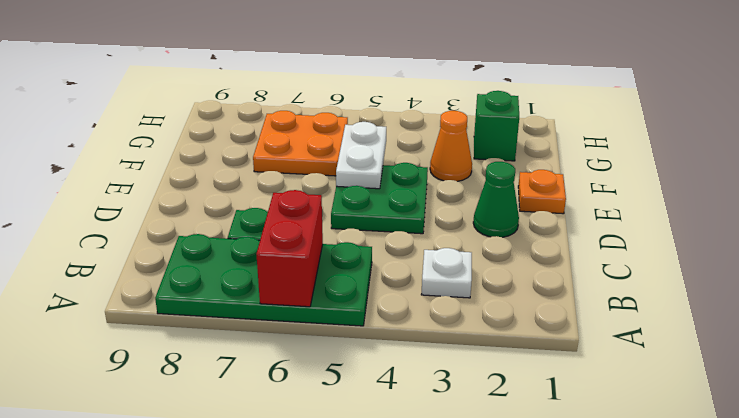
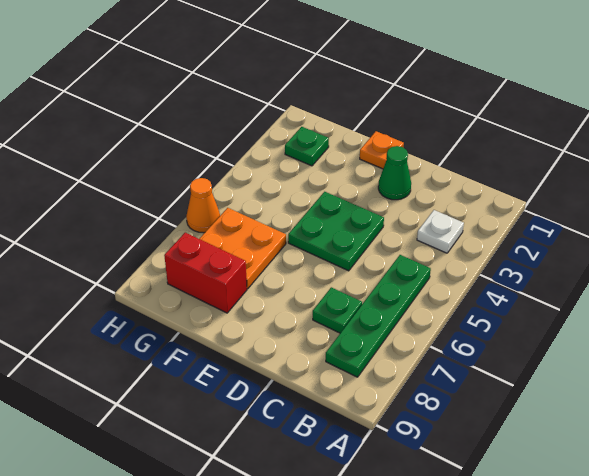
green plate A5:B8 level 1 -> green plate B5:B8 level 1
red brick A6:B6 level 2 -> red brick F8:G8 level 1
white plate E5:F5 level 2 -> none
orange cone F3 level 1 -> orange cone H6 level 1
green brick G2 level 1 -> green plate G2 level 1

